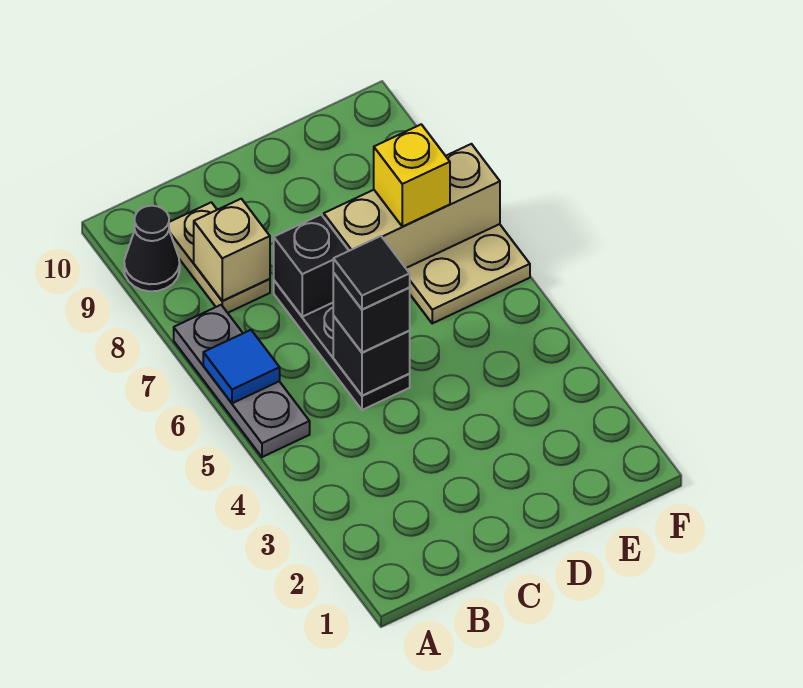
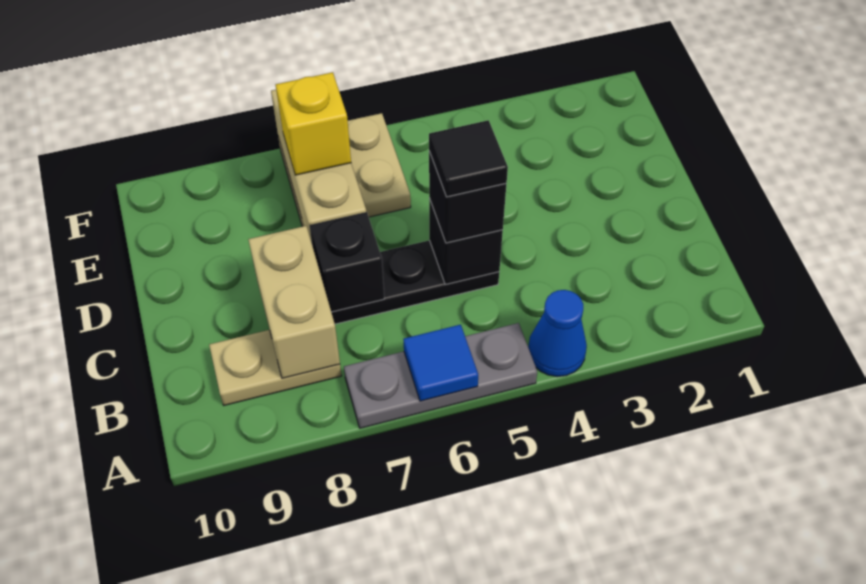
none -> blue cone A4 level 1
black cone A9 level 1 -> none
tan brick B8 level 2 -> tan brick B8:C8 level 2

